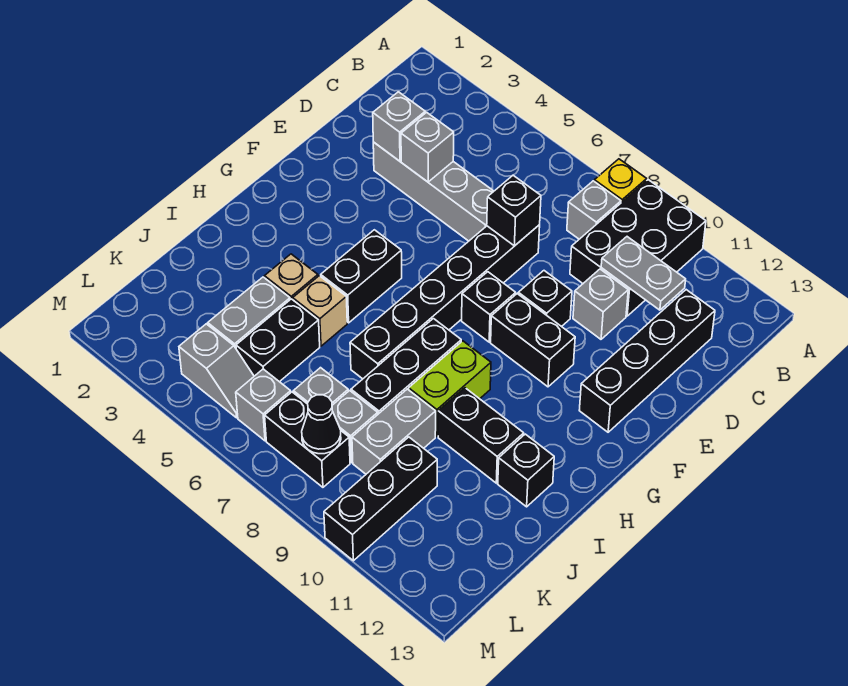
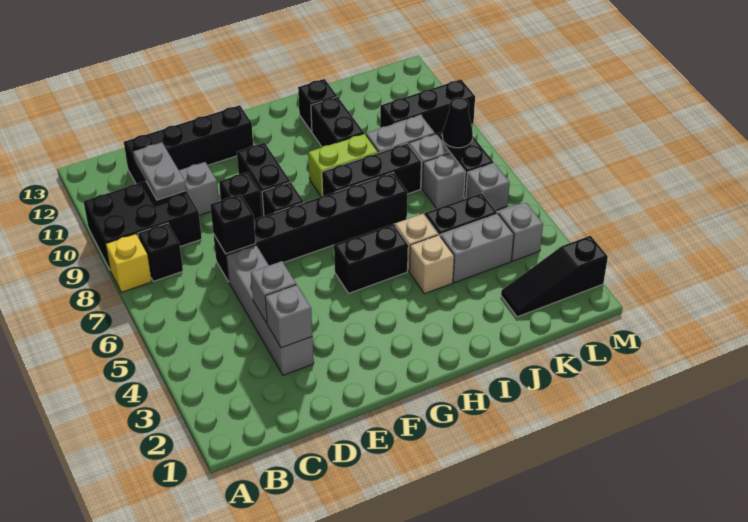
grey brick B8 level 1 -> black brick B8 level 1
none -> black slope K2:M2 level 1 top M

